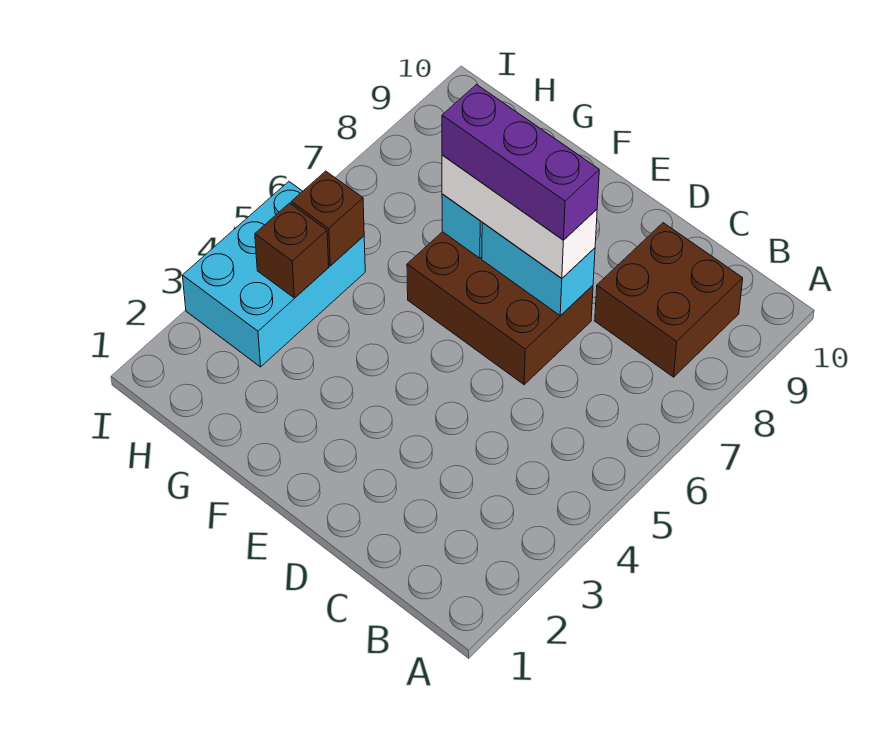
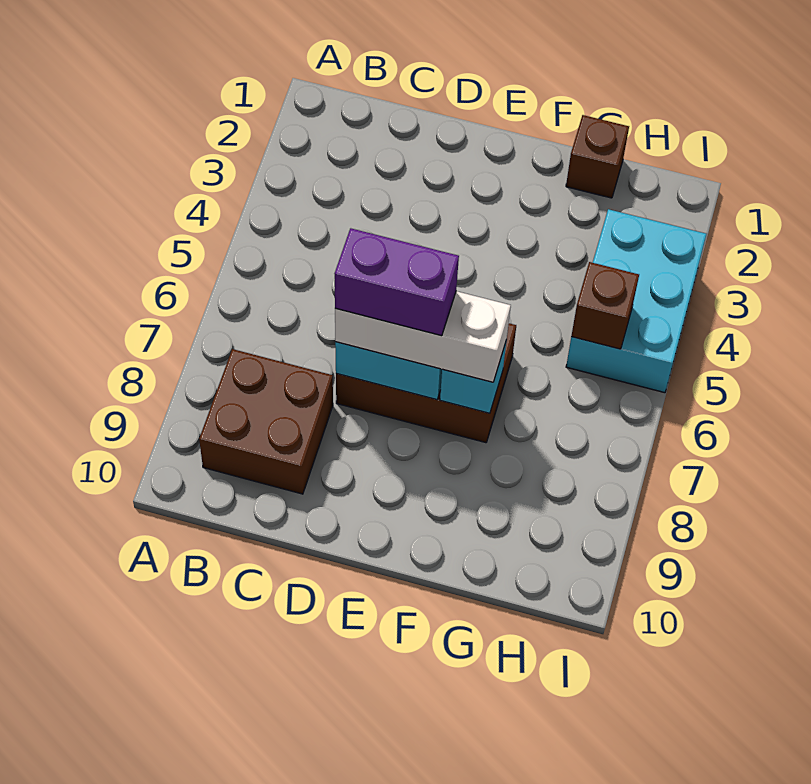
purple brick D7:F7 level 4 -> purple brick D7:E7 level 4
brown brick H4 level 2 -> brown brick G1 level 1

